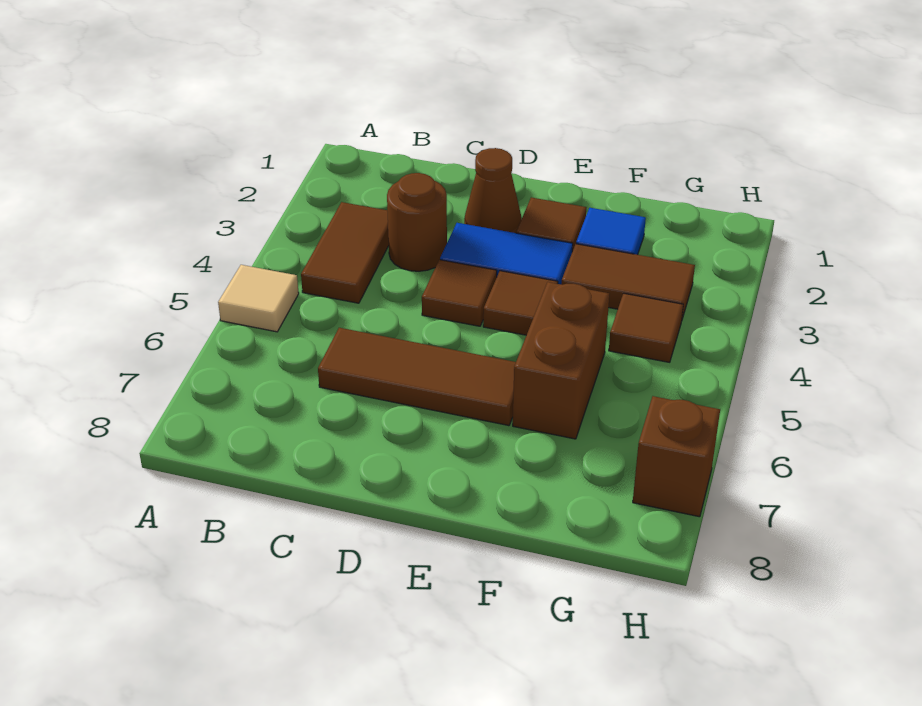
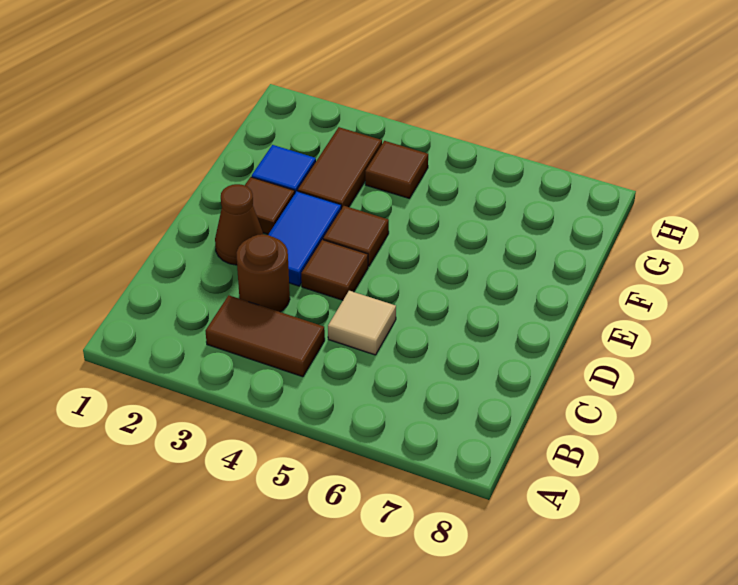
tan tile A5 level 1 -> tan tile C5 level 1
brown tile C6:E6 level 1 -> none
brown brick F5:F6 level 1 -> none
brown brick H7 level 1 -> none

